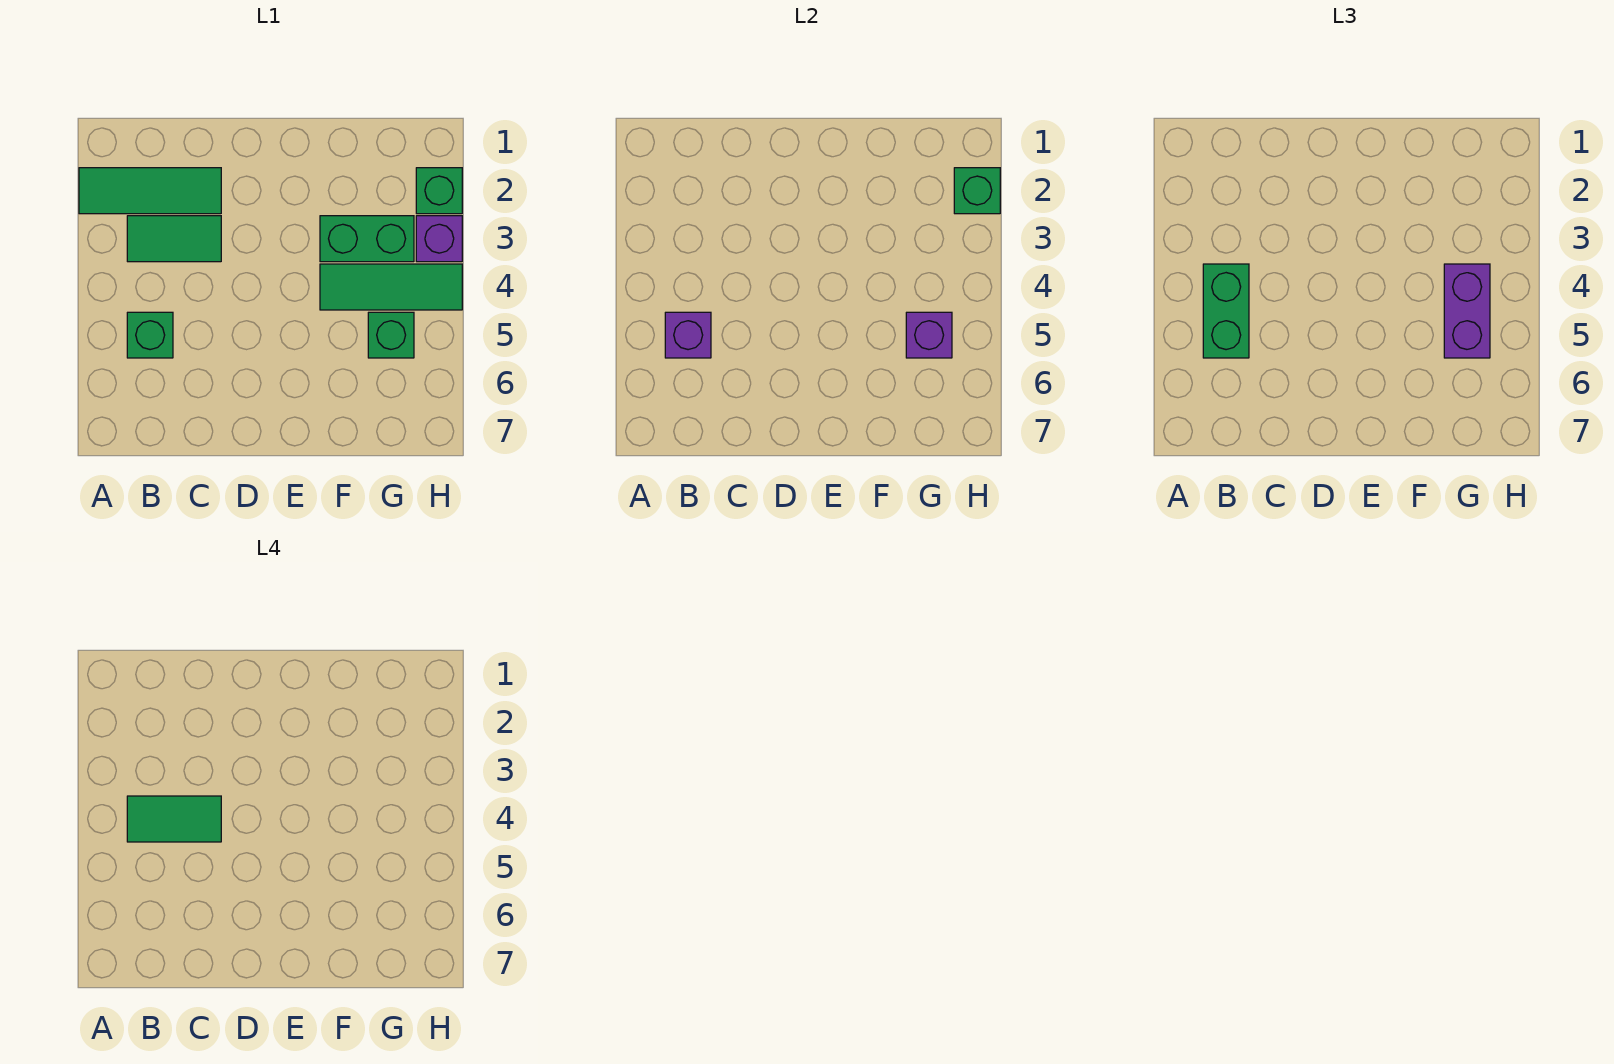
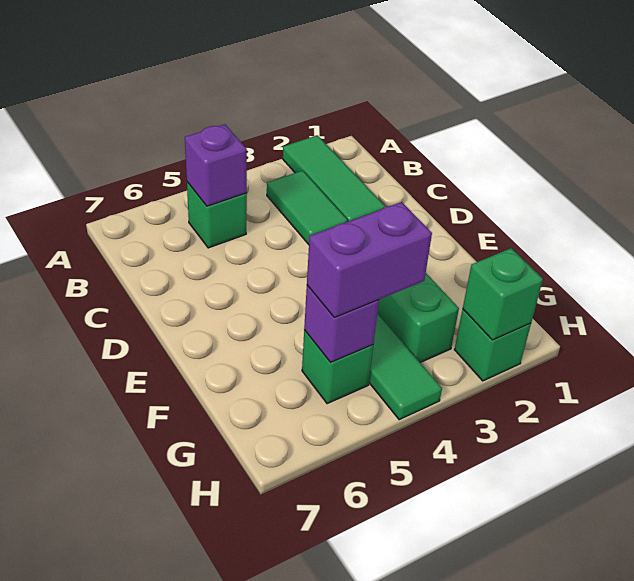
green brick B4:B5 level 3 -> none
green tile B4:C4 level 4 -> none
purple brick H3 level 1 -> none

